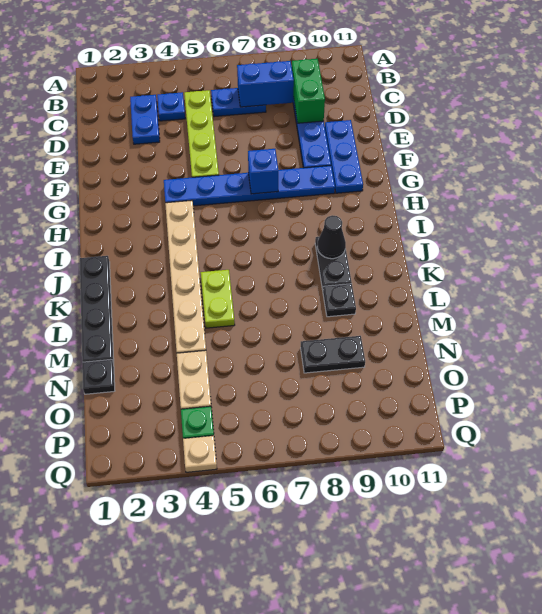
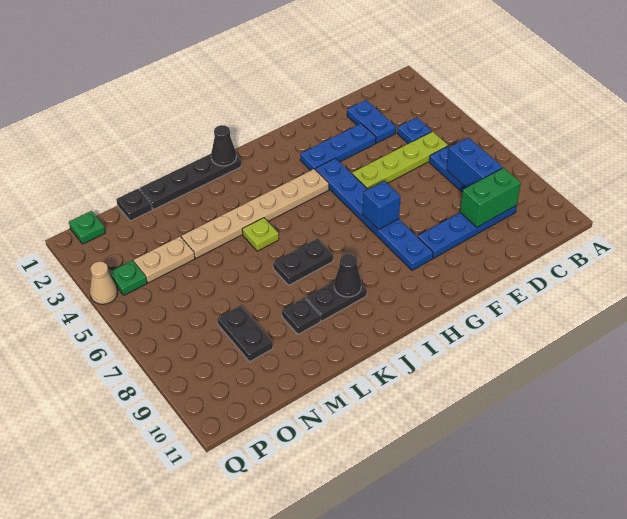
blue plate C3:D3 level 1 -> blue plate D2:D3 level 1
blue plate E10:G10 level 1 -> blue plate E3:G3 level 1
none -> black cone J1 level 2
none -> black plate J7:K7 level 1
lime plate K5:L5 level 1 -> lime plate K5 level 1
none -> green plate P1 level 1
tan plate Q4 level 1 -> tan cone Q4 level 1

